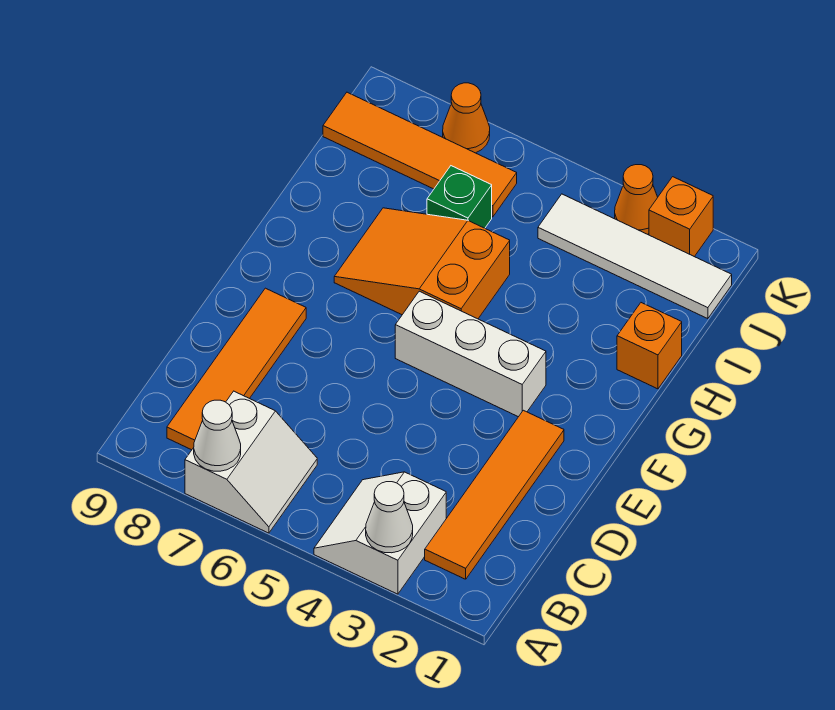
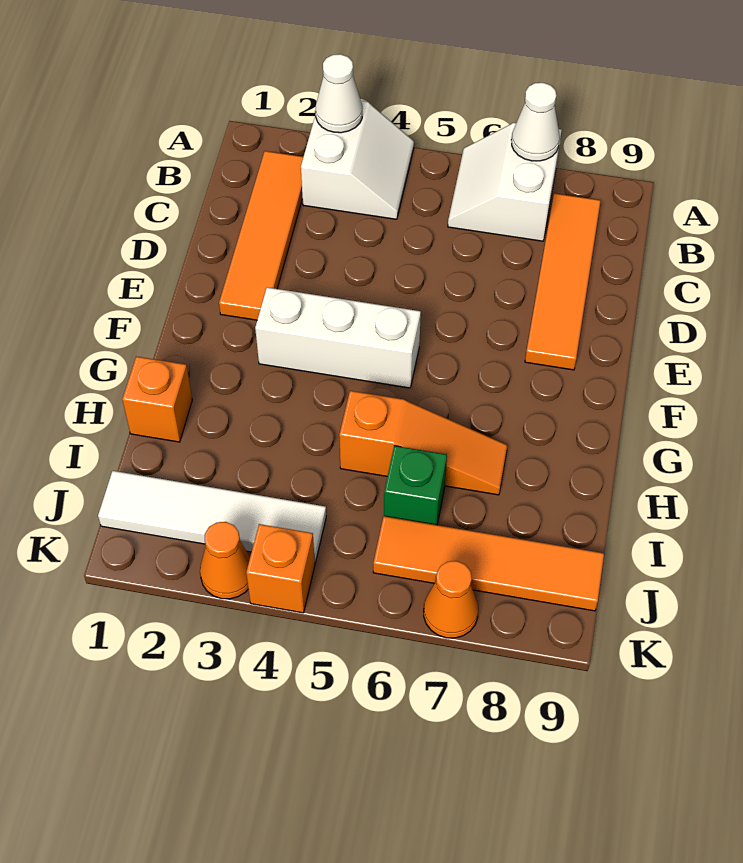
orange slope G5:H7 level 1 top 5 -> orange slope H5:H7 level 1 top 5
orange brick K2 level 1 -> orange brick K4 level 1

